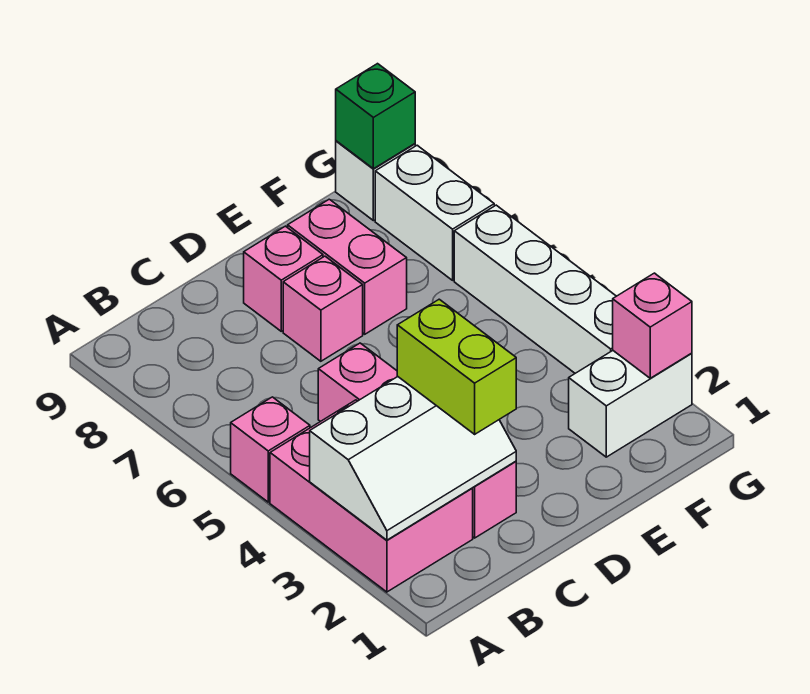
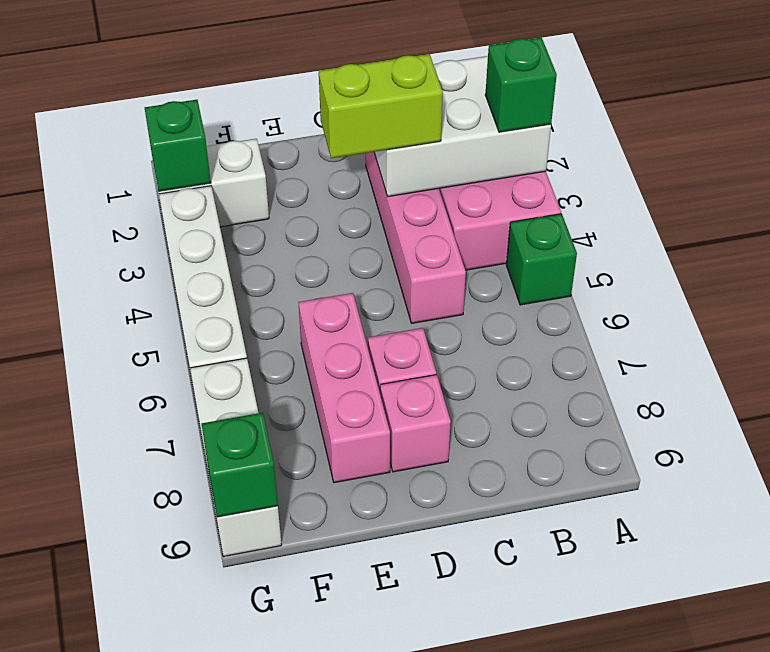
white slope A2:C3 level 2 top 3 -> white brick A2:C3 level 2
none -> green brick A3 level 3
pink brick A5 level 1 -> green brick A5 level 1
lime brick C2:C3 level 3 -> lime brick C3:D3 level 3
pink brick E7:E8 level 1 -> pink brick E6:E8 level 1
pink brick G2 level 2 -> green brick G2 level 2

